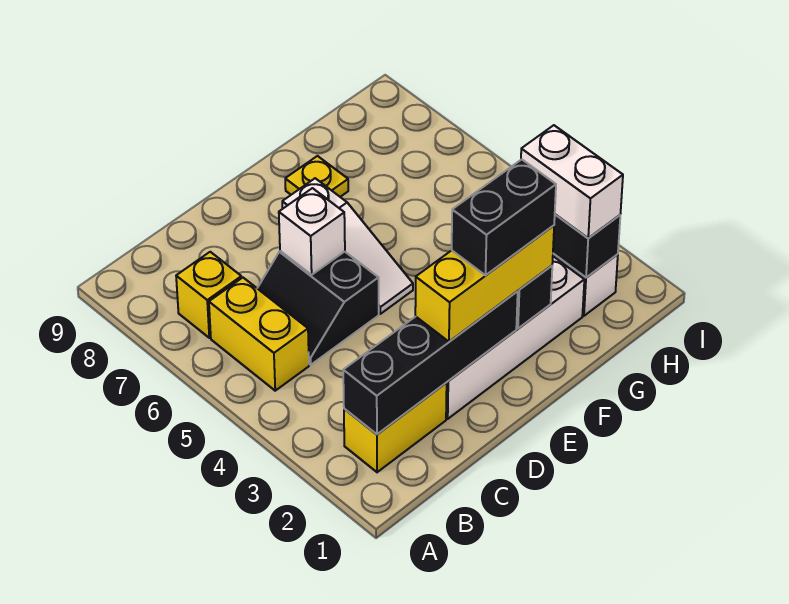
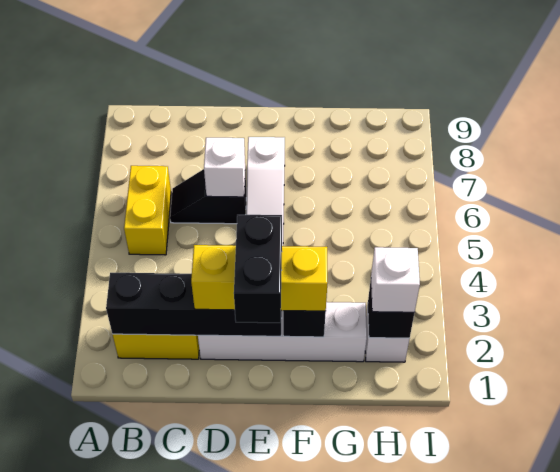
yellow brick B7 level 1 -> none
black slope C5:D6 level 1 top D -> black slope C6:D6 level 1 top D
black brick E2:F2 level 4 -> black brick E1:E2 level 4
yellow plate F8 level 1 -> none
white brick H2:H3 level 3 -> white brick H2 level 3

